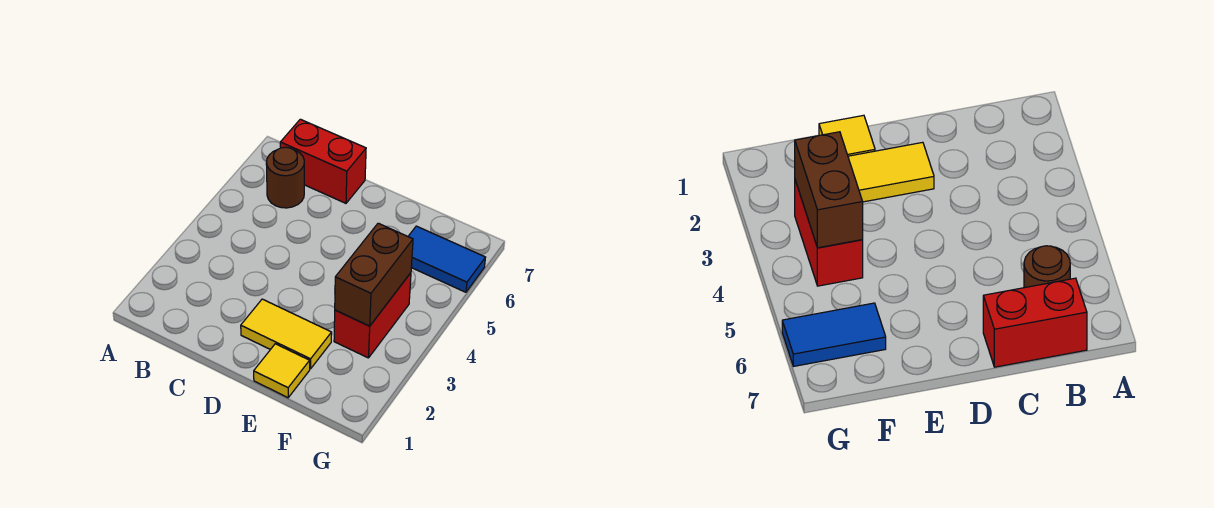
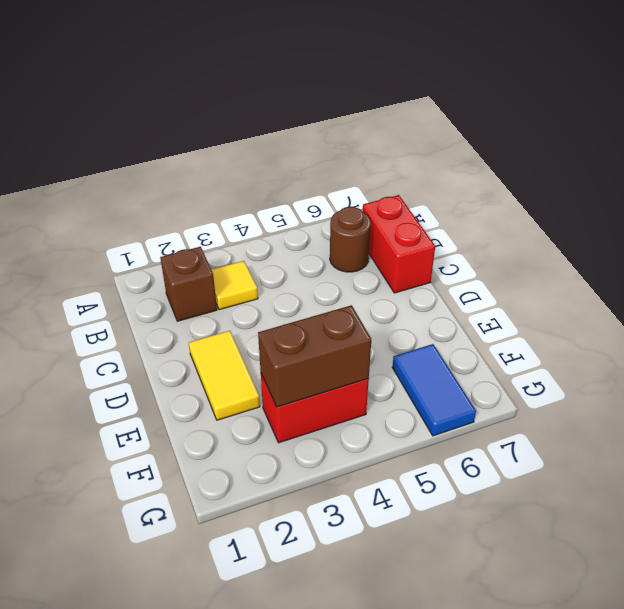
none -> brown brick B2 level 1
yellow tile E1 level 1 -> yellow tile B3 level 1

